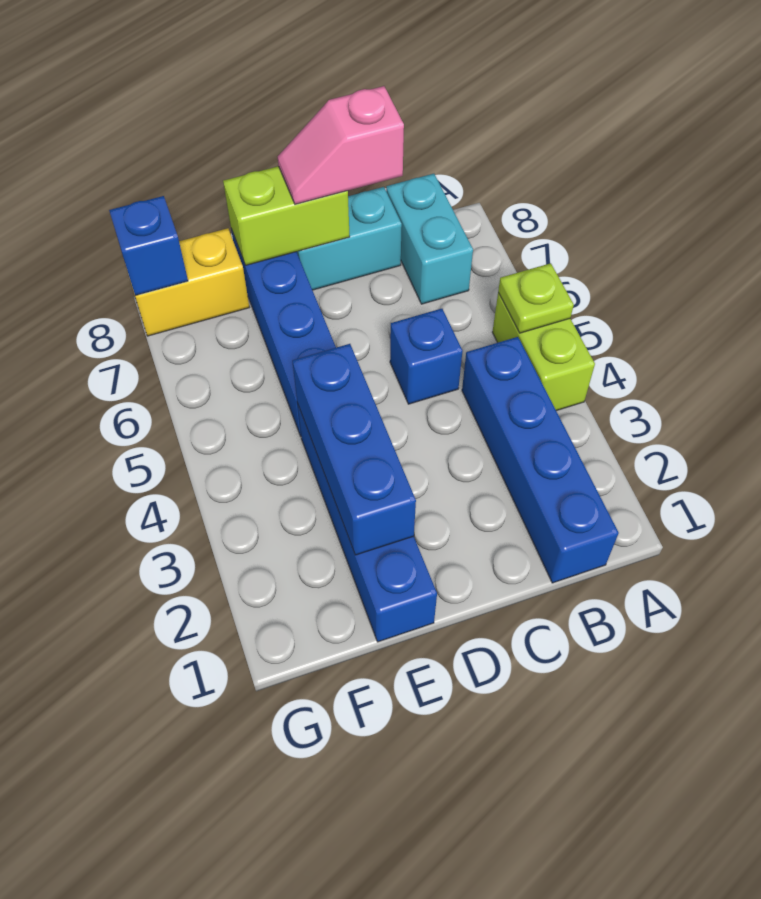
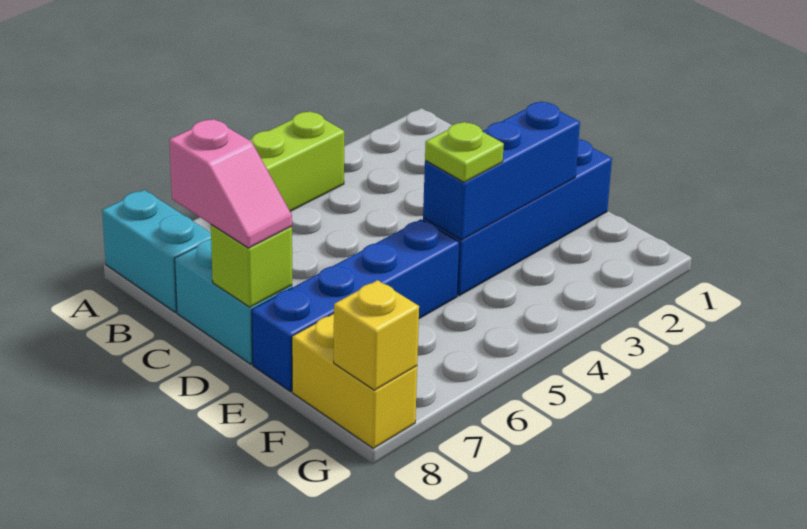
lime plate A5 level 2 -> lime plate E4 level 3
blue brick B1:B4 level 1 -> none
cyan brick B7:B8 level 1 -> cyan brick A8:B8 level 1
blue brick C5 level 1 -> none
lime brick D8:E8 level 2 -> lime brick D8 level 2
blue brick G8 level 2 -> yellow brick G8 level 2

